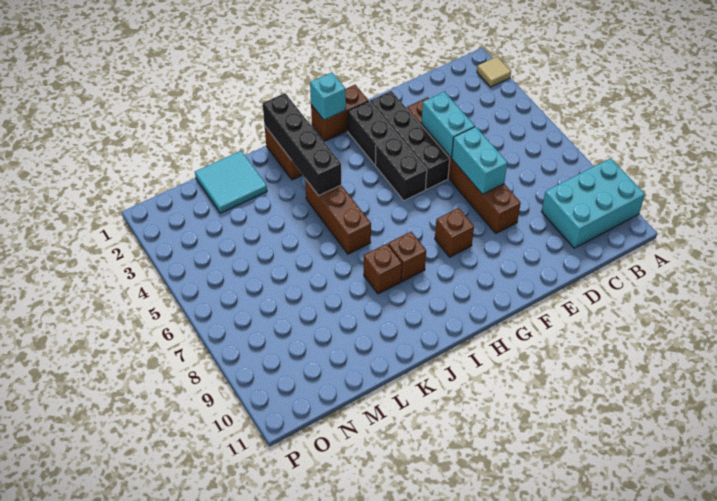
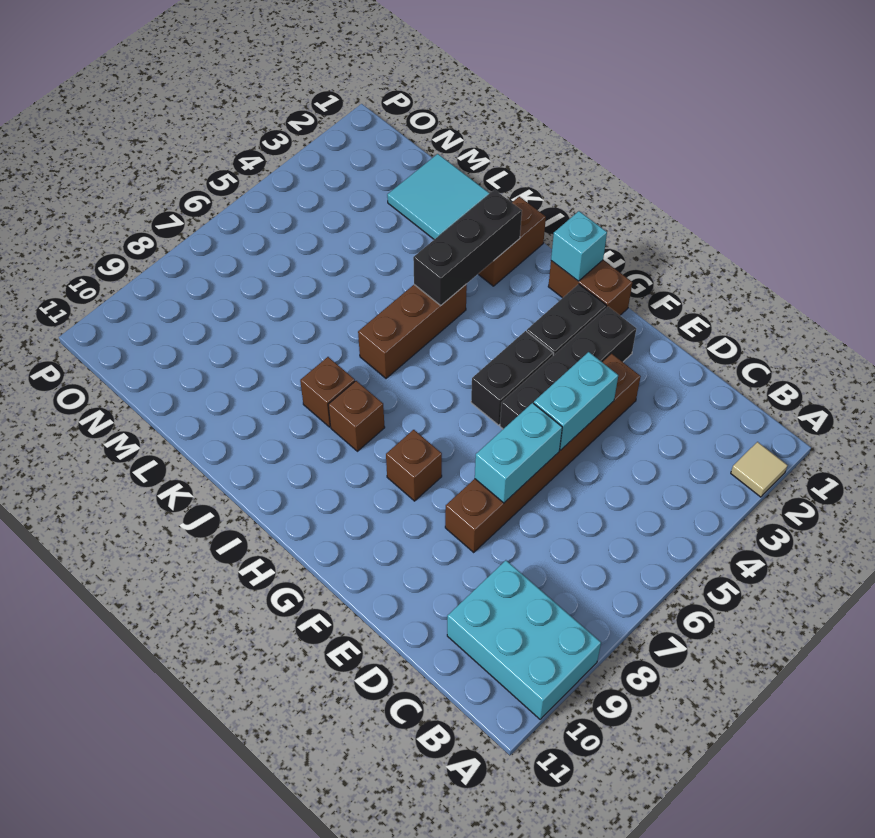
black brick J1:J4 level 2 -> black brick J2:J4 level 2

